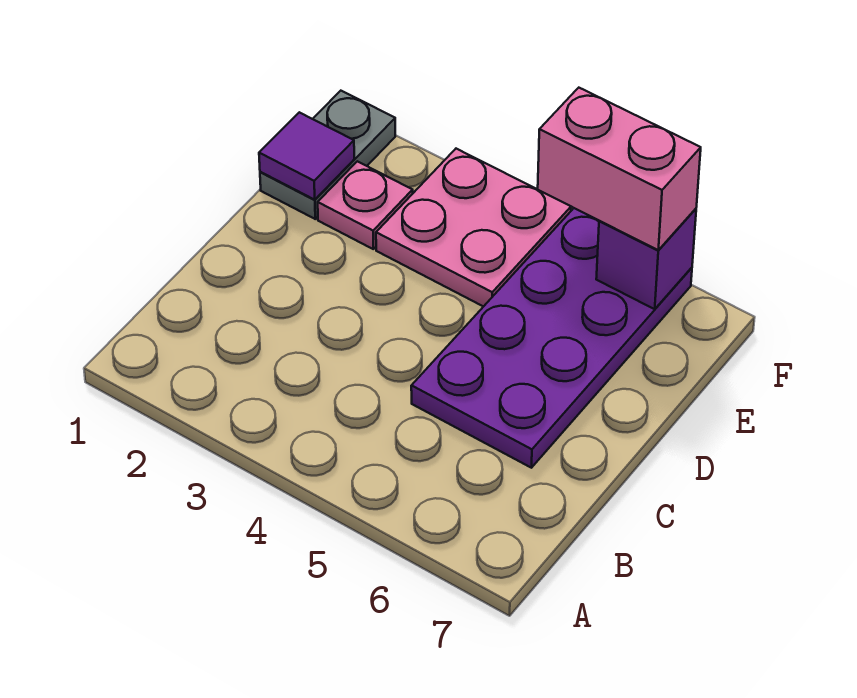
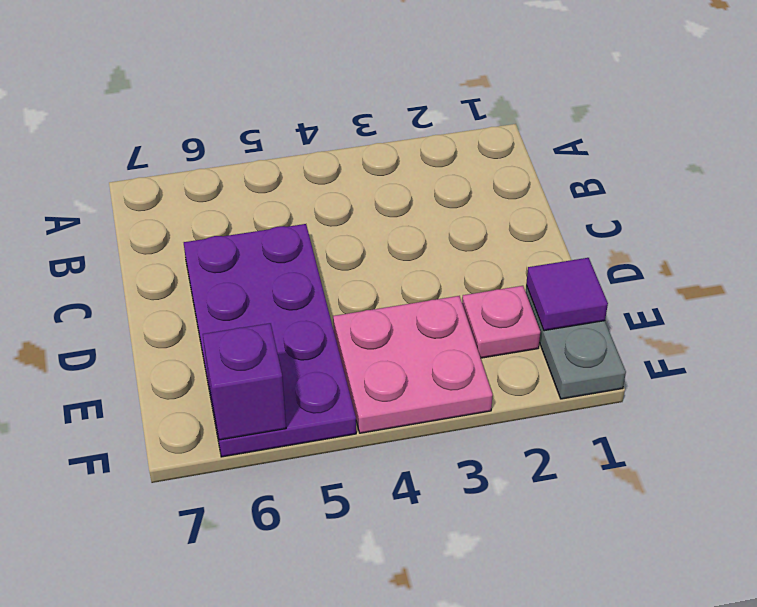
pink brick F5:F6 level 3 -> none

